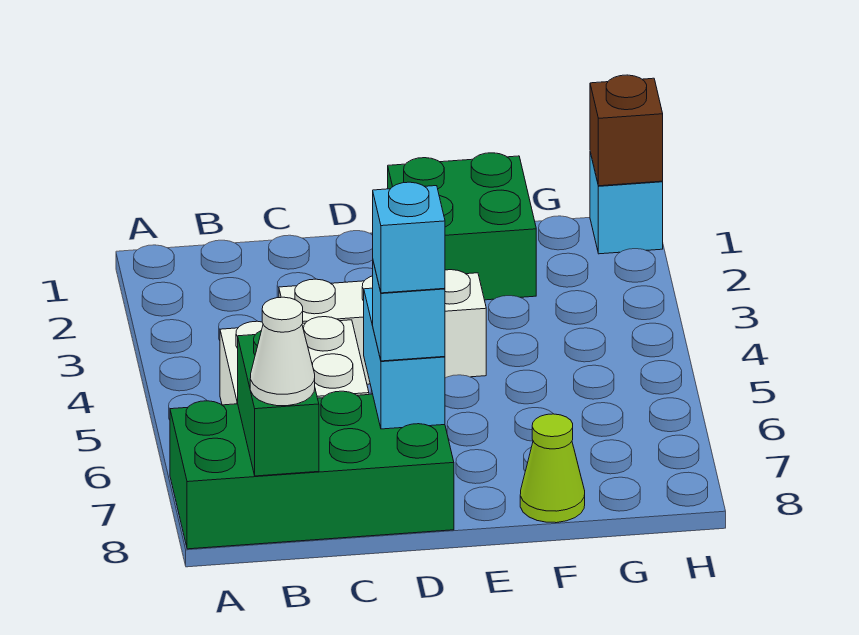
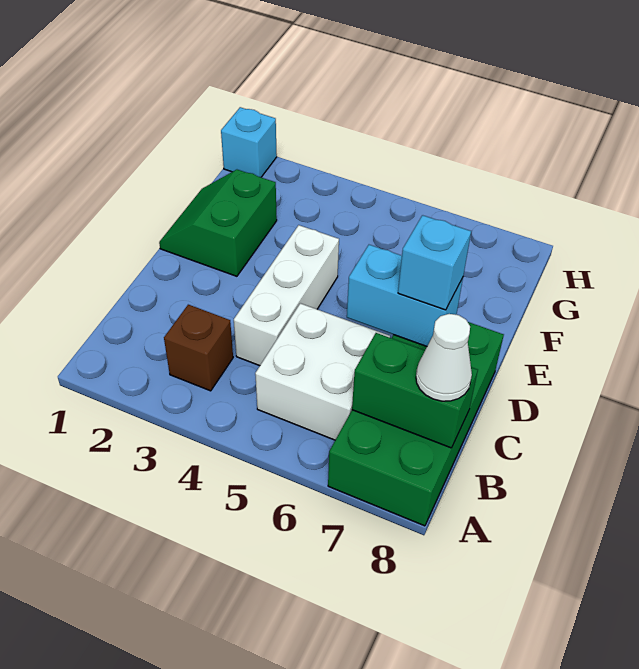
cyan brick D7 level 4 -> none
green brick E1:F2 level 1 -> green slope E1:F2 level 1 top 2
lime cone F8 level 1 -> none
brown brick H1 level 2 -> brown brick B3 level 1

